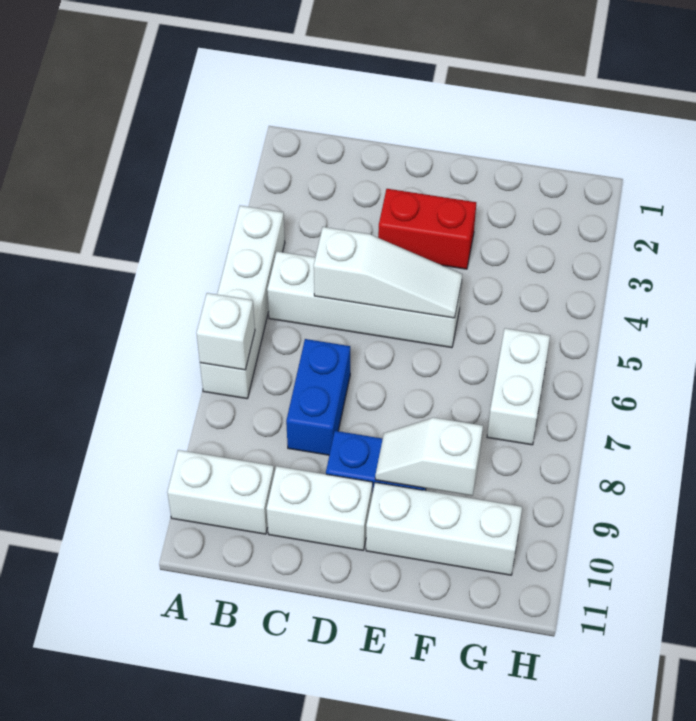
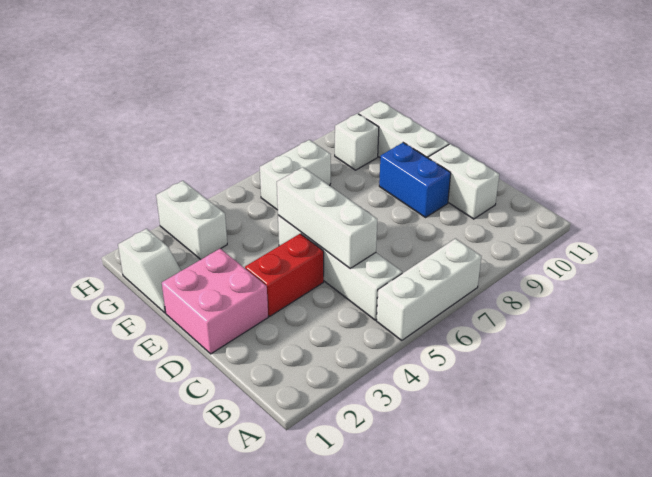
white brick A4:A7 level 1 -> white brick A5:A7 level 1
white brick A7 level 2 -> white brick G9 level 1
white brick A10:B10 level 1 -> white brick G3:H3 level 1
white slope C5:E5 level 2 top C -> white brick C5:E5 level 2
blue brick C7:C8 level 1 -> none
none -> pink brick D1:E2 level 1
red brick D3:E3 level 1 -> red brick D3:D4 level 1
white slope E9:F9 level 2 top F -> white slope F1:G1 level 1 top G

